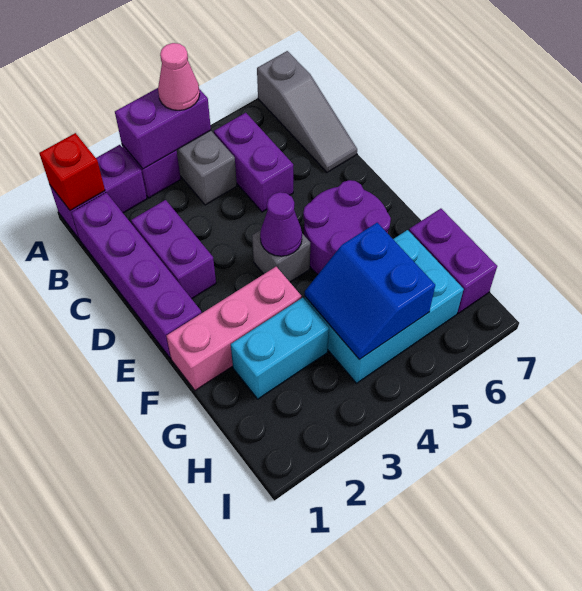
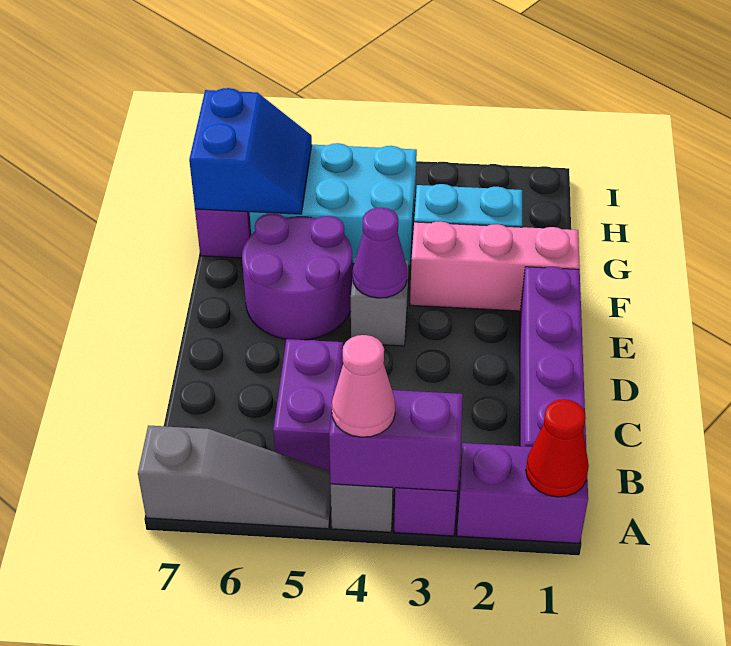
red brick A1 level 2 -> red cone A1 level 2
grey slope A7:C7 level 1 top A -> grey slope A5:A7 level 1 top 7
purple brick C2:D2 level 1 -> none
blue slope G4:H5 level 2 top 5 -> blue slope G6:H7 level 2 top 7

